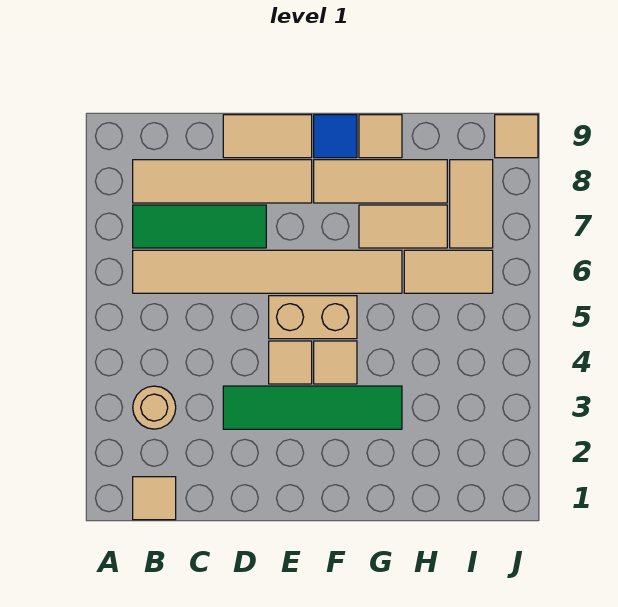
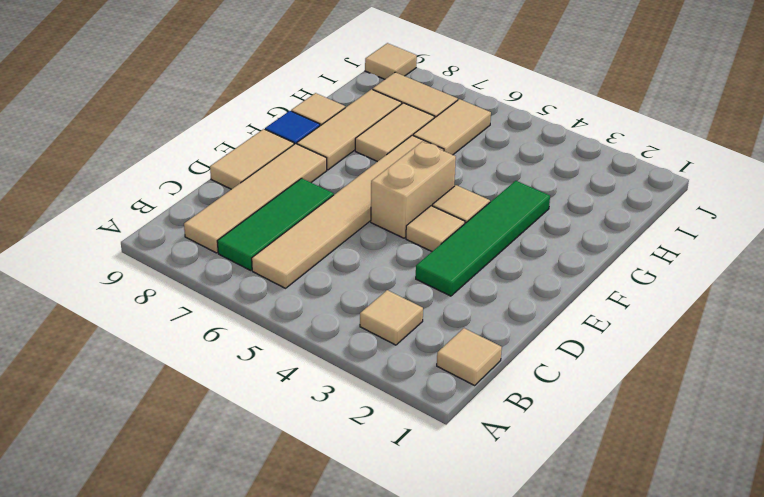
tan round brick B3 level 1 -> tan tile B3 level 1

